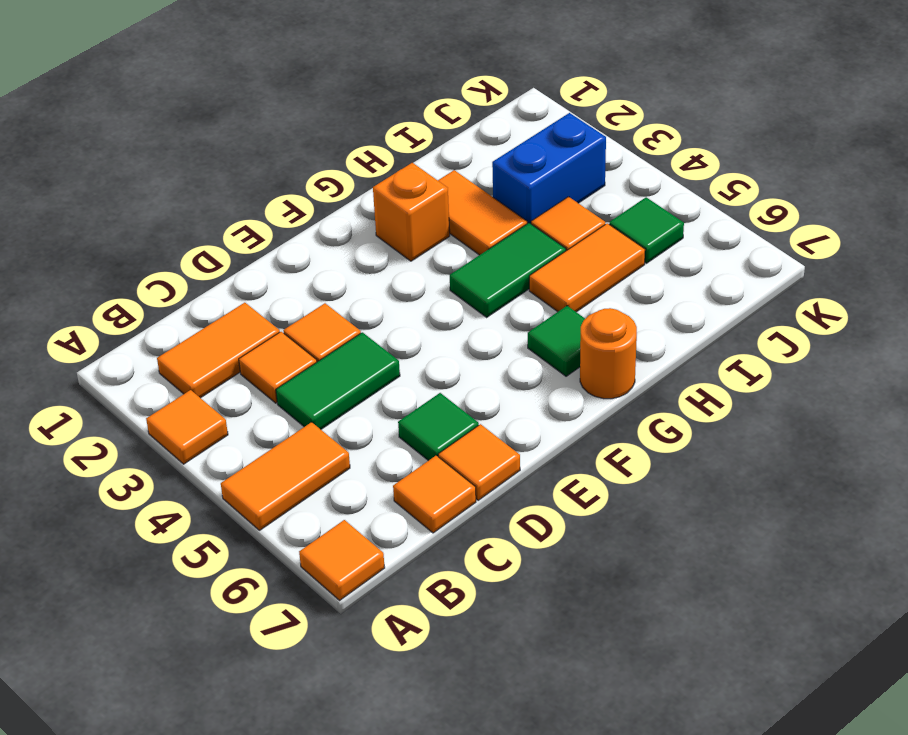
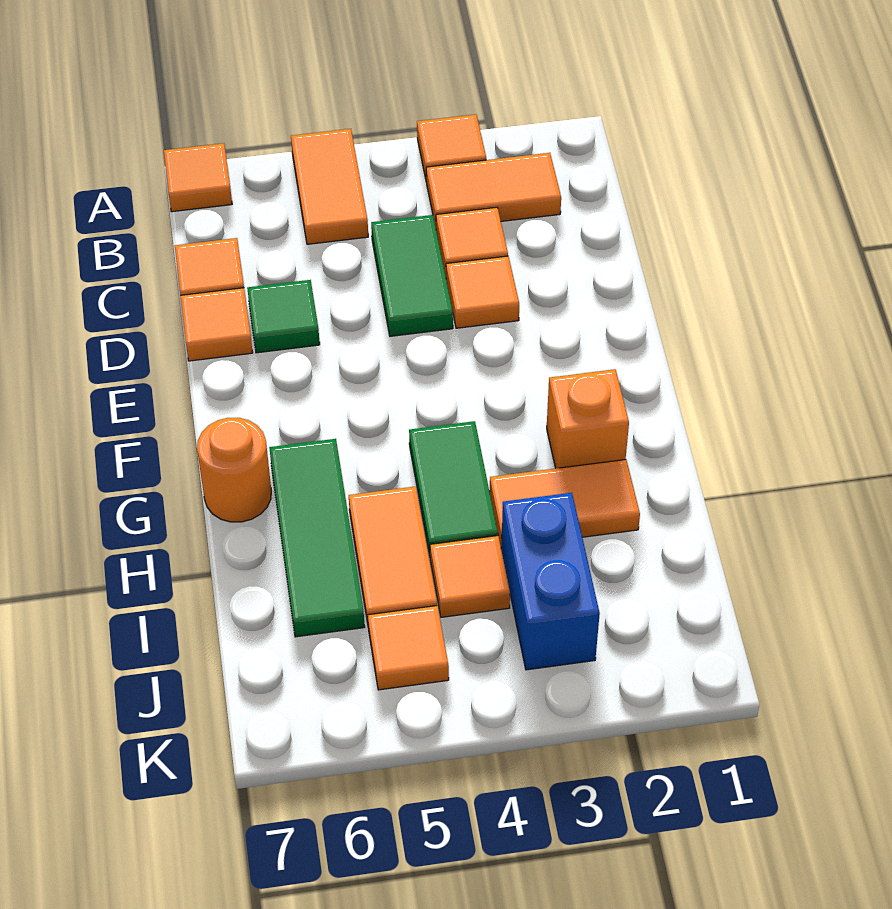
orange tile B2:C2 level 1 -> orange tile B2:B3 level 1
green tile G6 level 1 -> green tile G6:I6 level 1
green tile J5 level 1 -> orange tile J5 level 1

